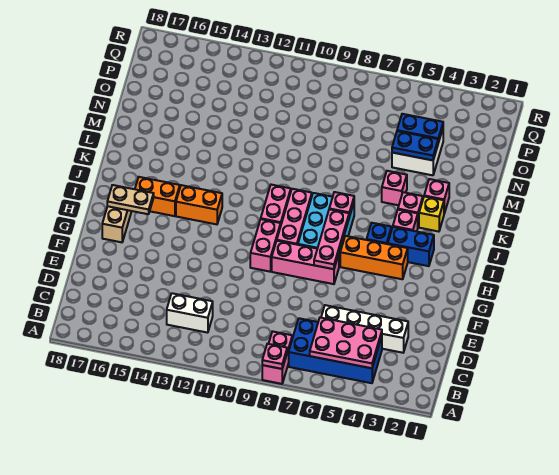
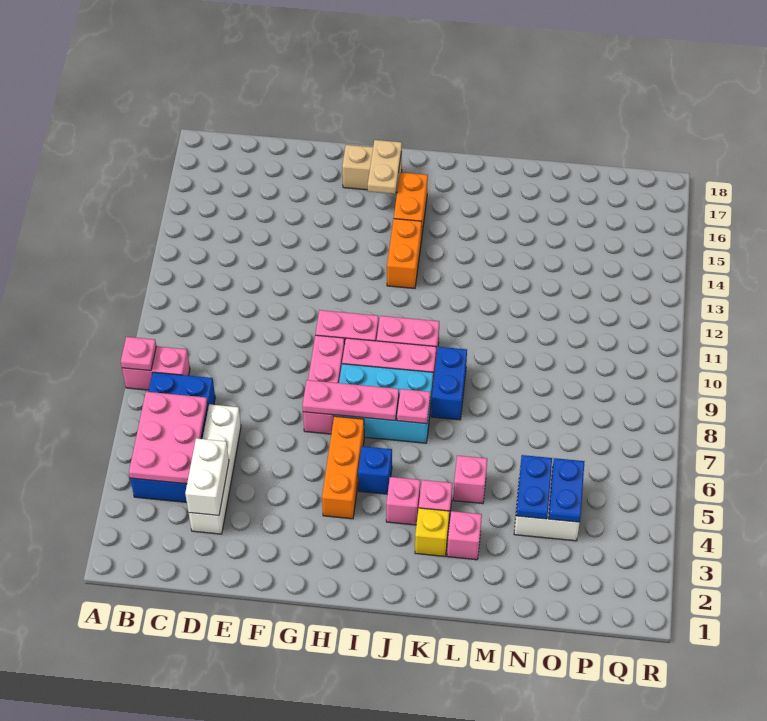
white brick C12:C13 level 1 -> white brick D3:D4 level 2
blue brick I3:I4 level 1 -> blue brick K8:K9 level 1

